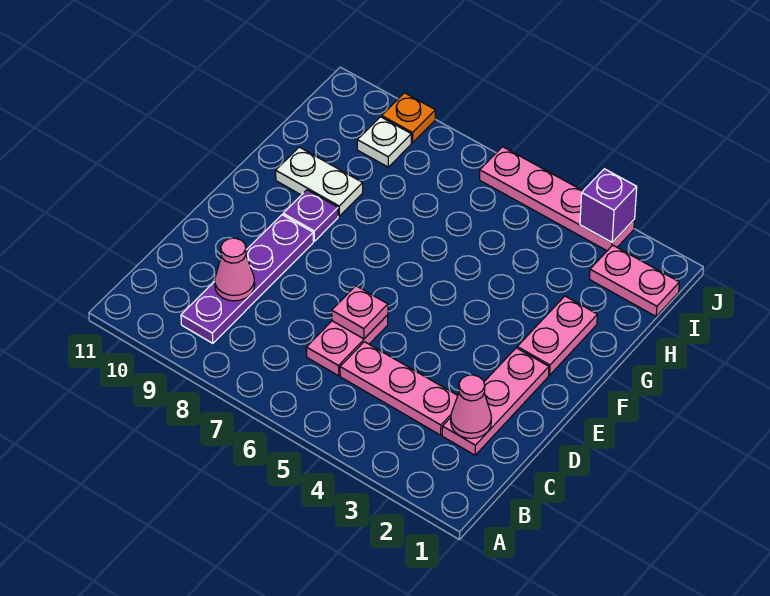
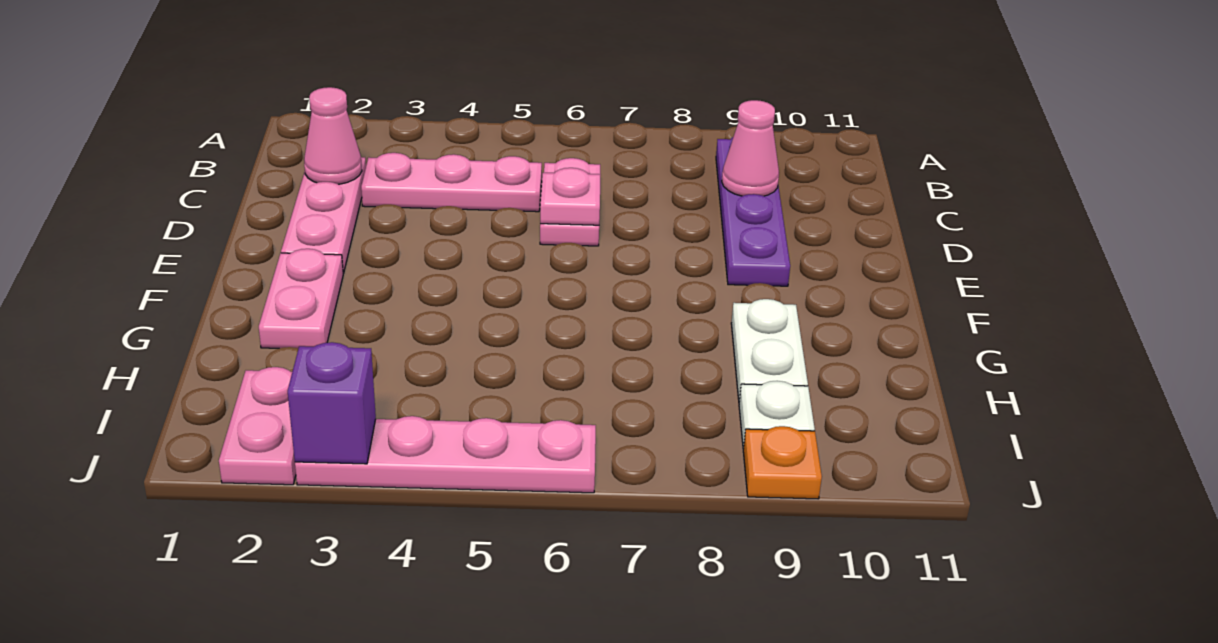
purple plate F9 level 1 -> none
white plate G9:G10 level 1 -> white plate G9:H9 level 1
pink plate I1:I2 level 1 -> pink plate I2:J2 level 1

